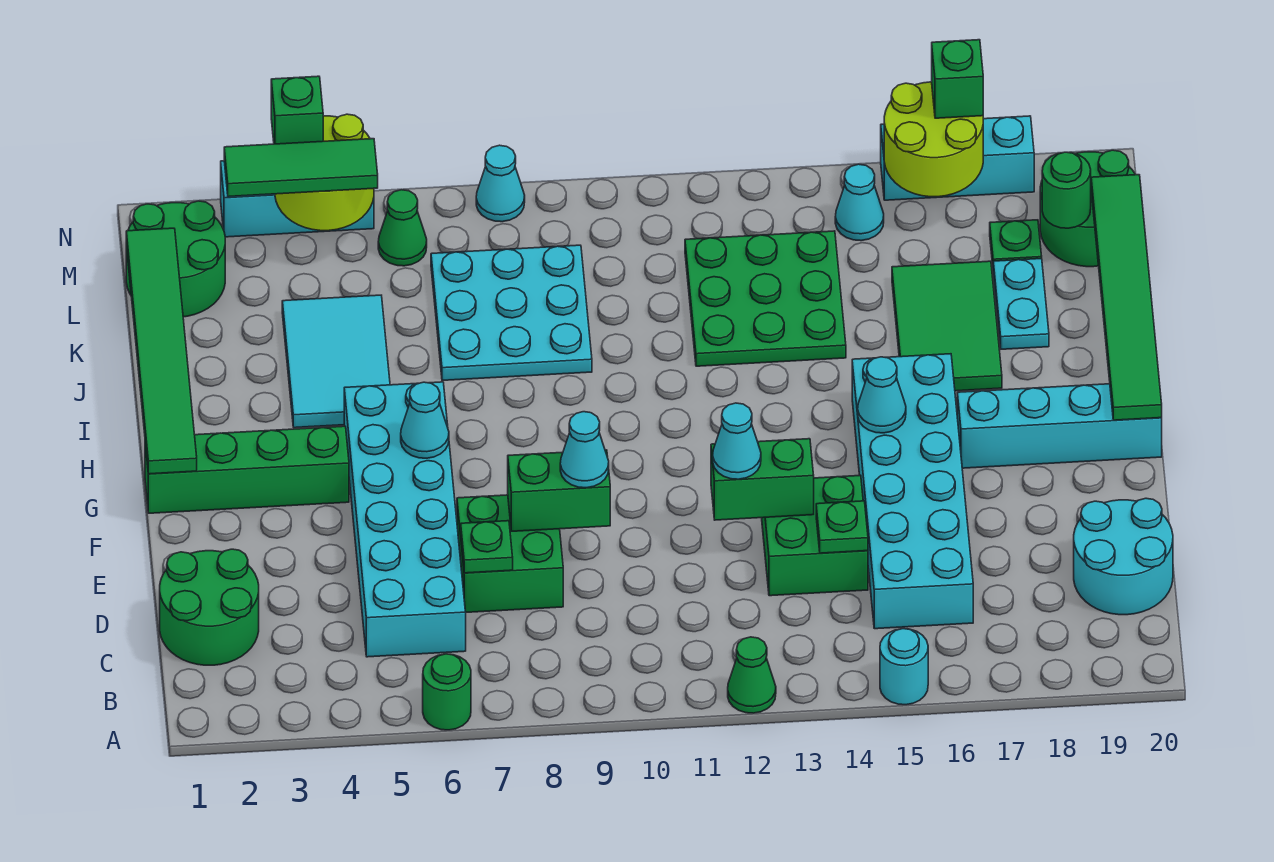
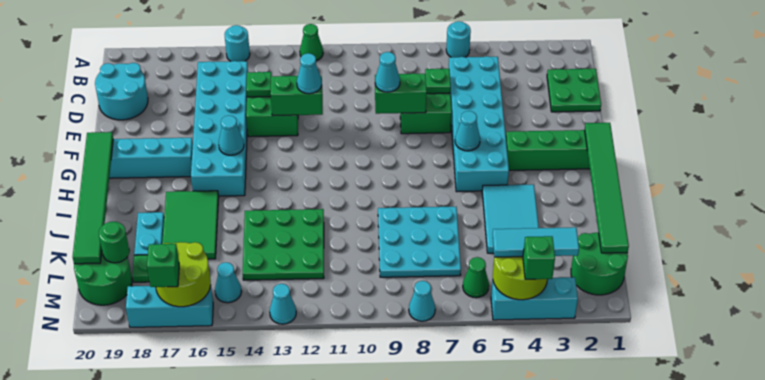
green round brick A6 level 1 -> cyan round brick A6 level 1
green round brick C1:D2 level 1 -> green plate C1:D2 level 1
green tile M3:M5 level 3 -> cyan tile M3:M5 level 3
none -> cyan cone N13 level 1

